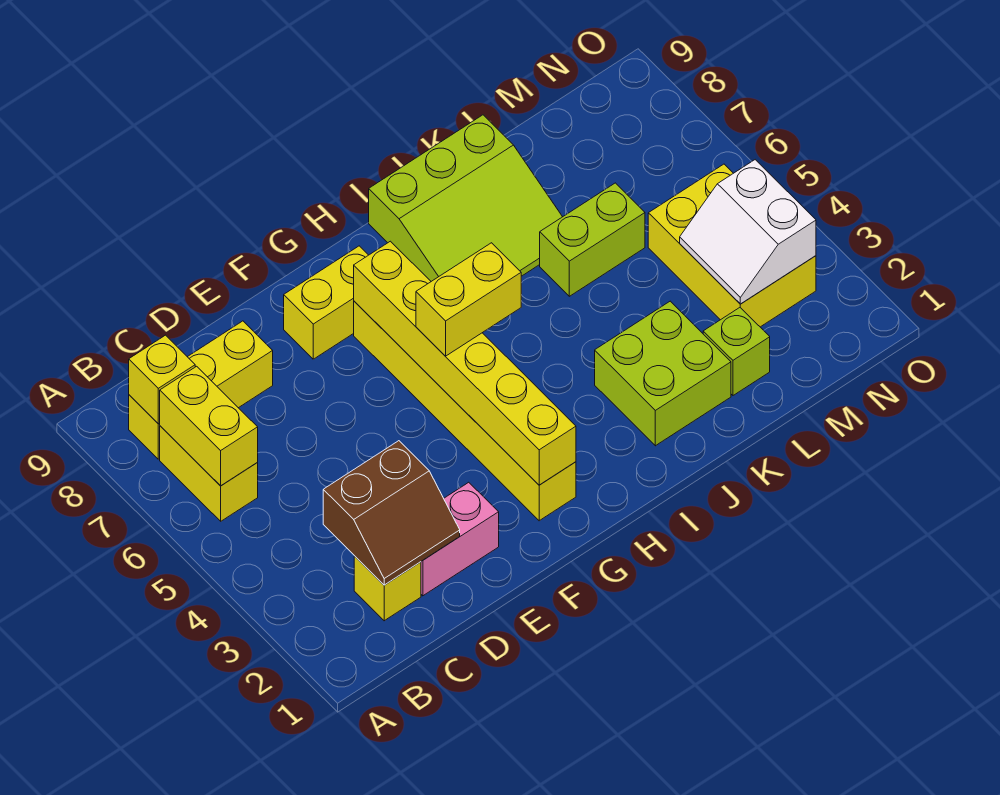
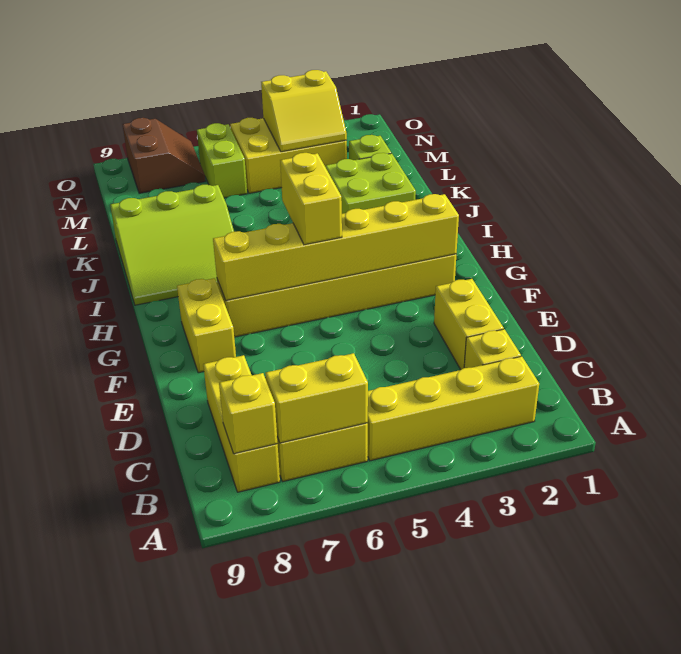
none -> yellow brick B2:B5 level 1
brown slope C2:D3 level 2 top 3 -> brown slope N7:O8 level 1 top 8
pink brick D2:E2 level 1 -> yellow brick D2:E2 level 1
lime slope I7:K9 level 1 top 9 -> lime slope I7:K9 level 1 top K
lime brick K6:L6 level 1 -> lime brick M6:N6 level 1
white slope M3:N4 level 2 top N -> yellow slope M3:N4 level 2 top N

